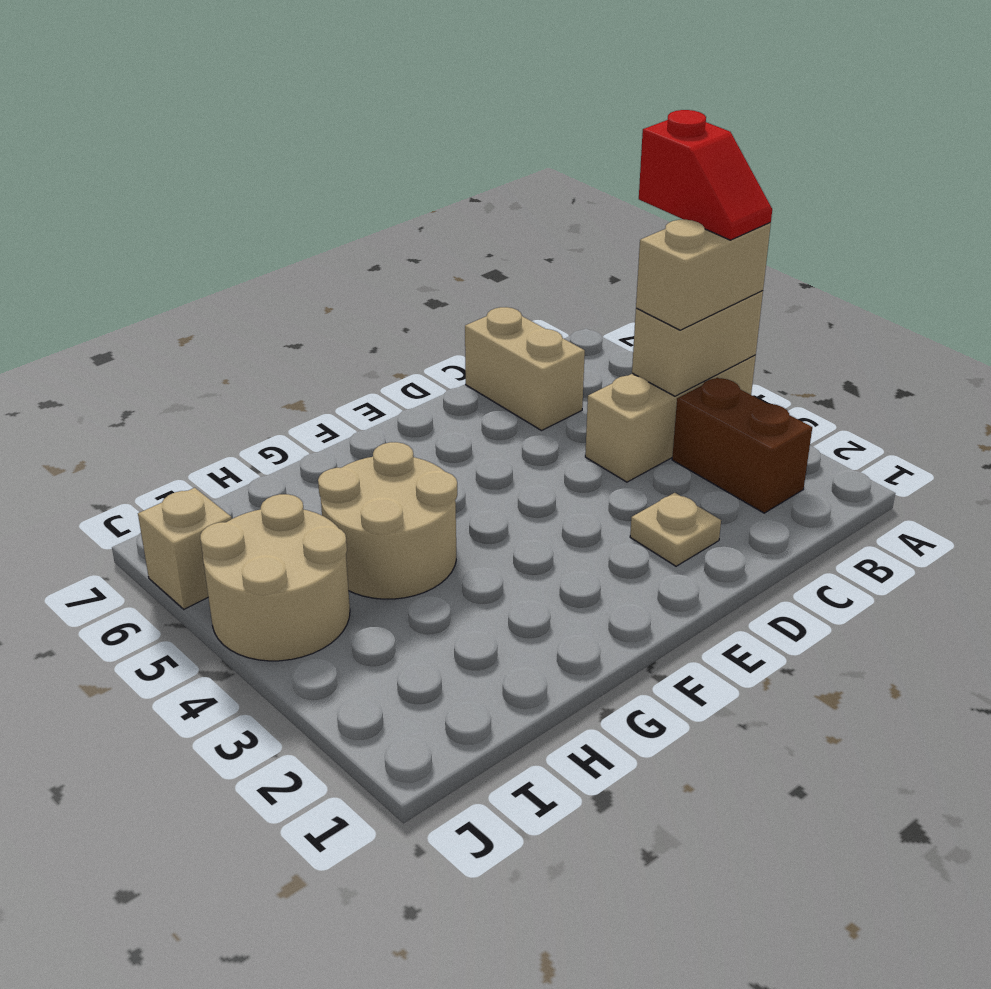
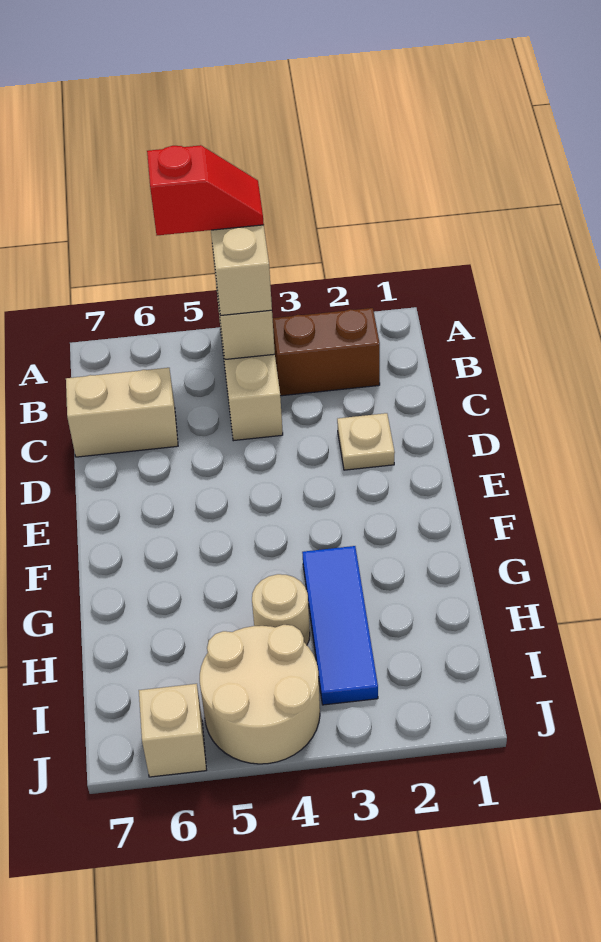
none -> blue tile G3:I3 level 1
tan round brick G4:H5 level 1 -> tan round brick H4 level 1

